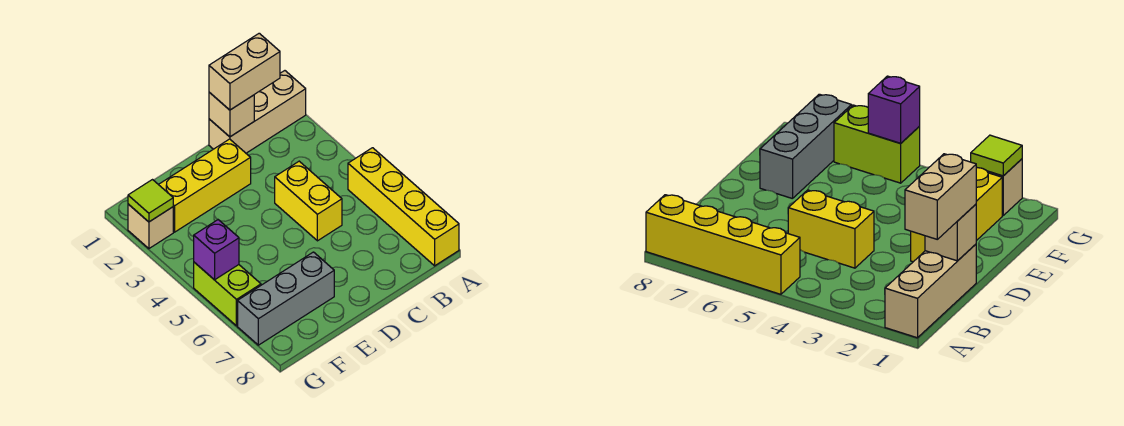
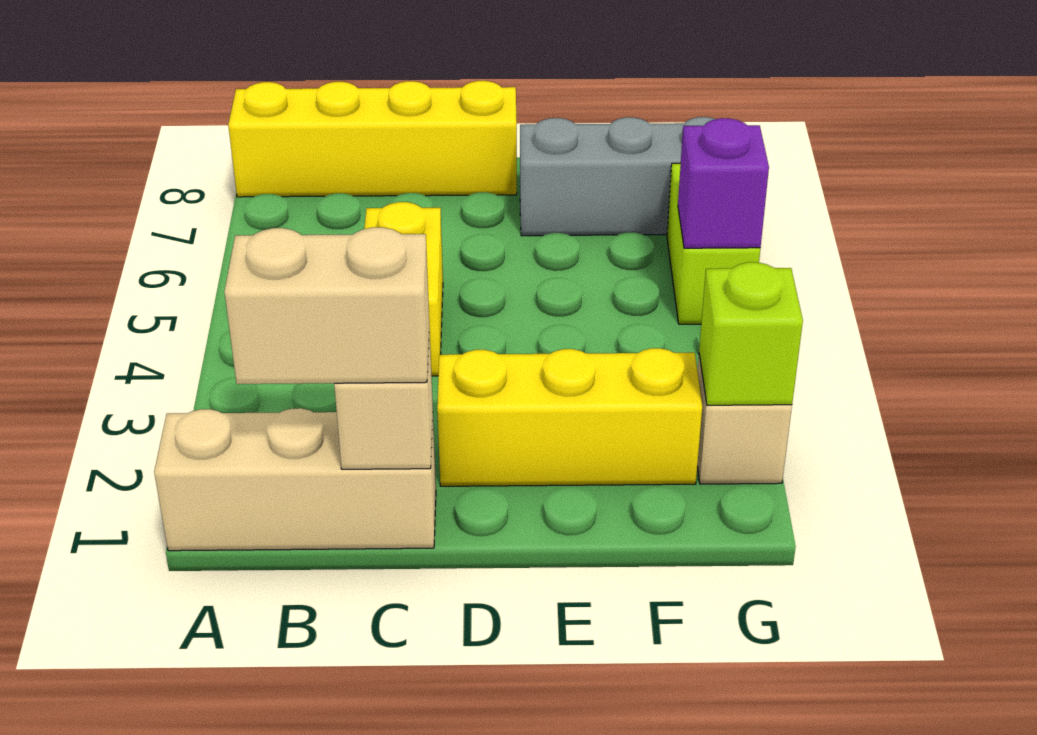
yellow brick A5:A8 level 1 -> yellow brick A8:D8 level 1
lime tile G2 level 2 -> lime brick G2 level 2

